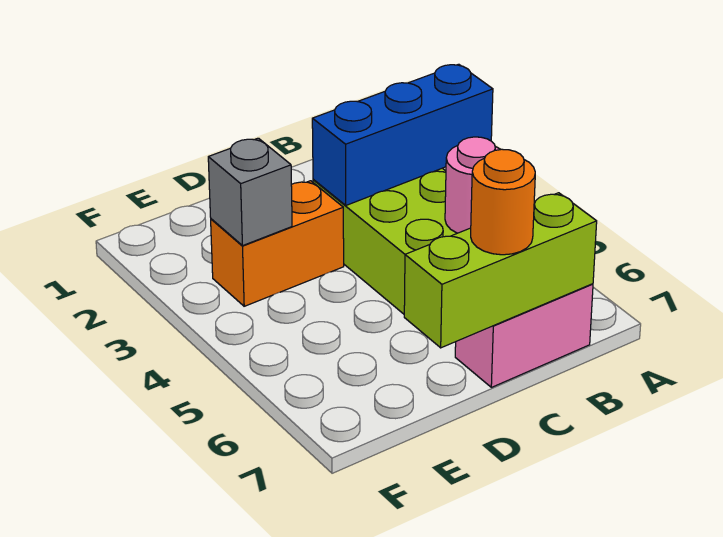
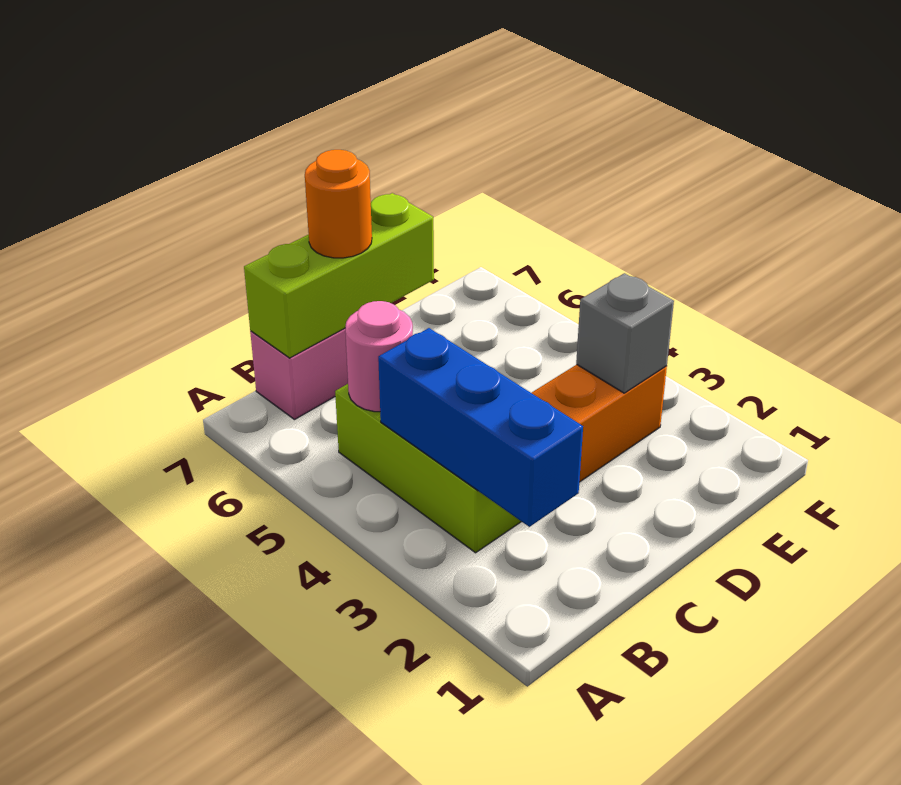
blue brick A3:C3 level 2 -> blue brick B2:B4 level 2

